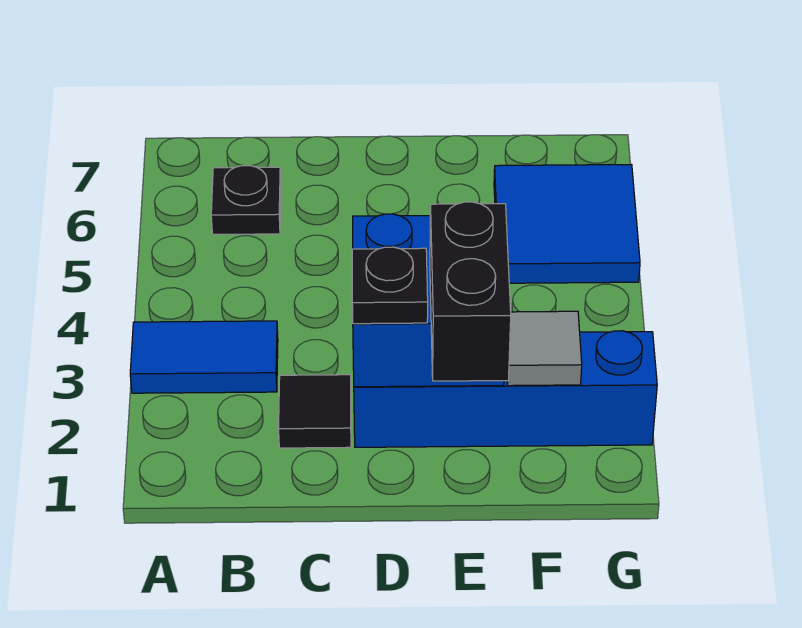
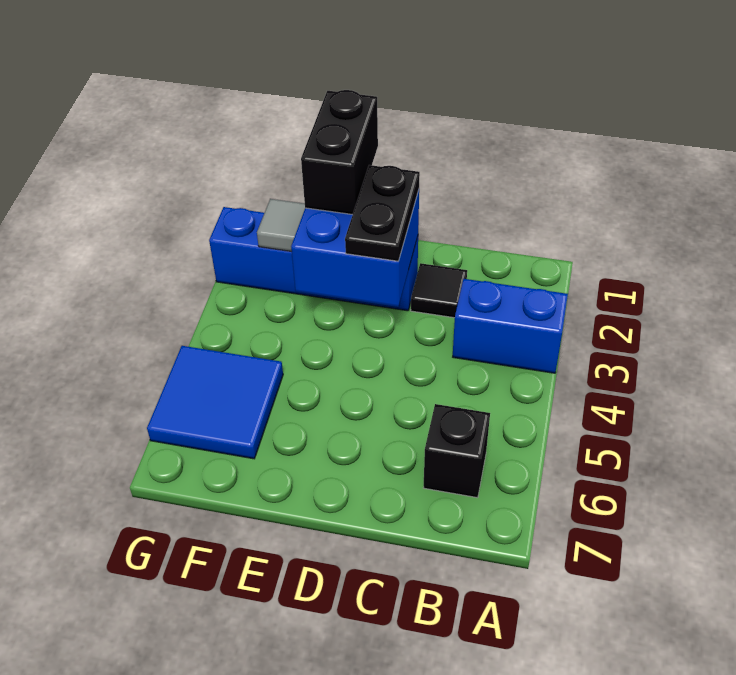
blue tile A3:B3 level 1 -> blue brick A3:B3 level 1
black plate B6 level 1 -> black brick B6 level 1
black plate D2 level 3 -> black plate D2:D3 level 3

